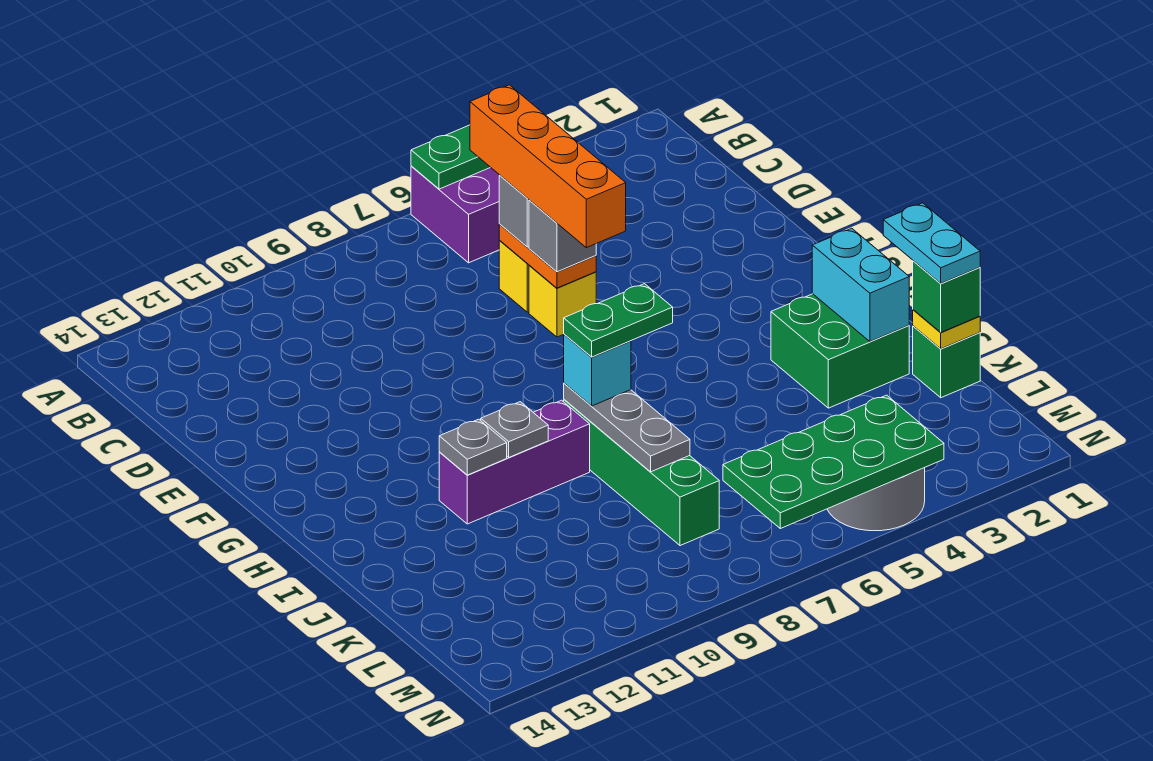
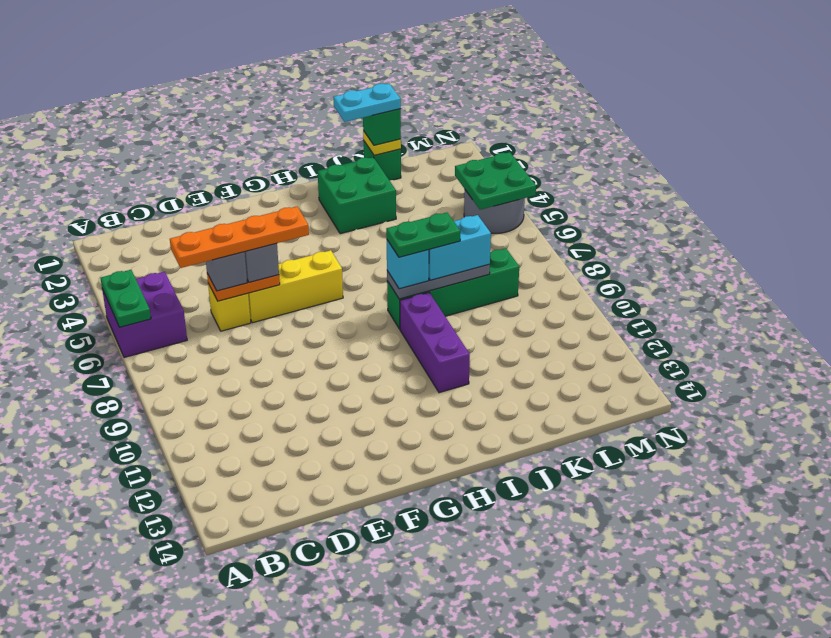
orange brick C6:F6 level 4 -> orange plate C6:F6 level 4
yellow brick E6 level 1 -> yellow brick E6:G6 level 1
cyan brick I2:J2 level 2 -> cyan brick J8:K8 level 3
green plate I7:I8 level 4 -> green plate I8:J8 level 4
grey plate I10 level 2 -> none
grey plate I11 level 2 -> none
green plate M4:N7 level 2 -> green plate M4:N5 level 2

